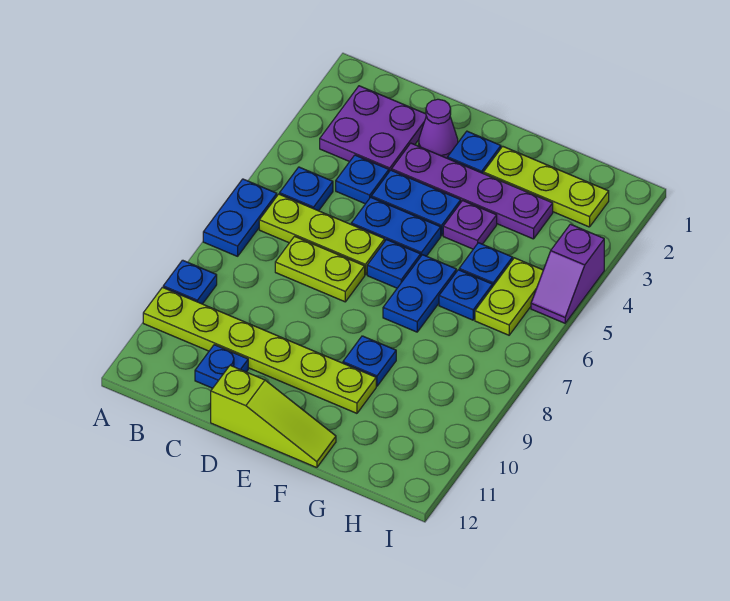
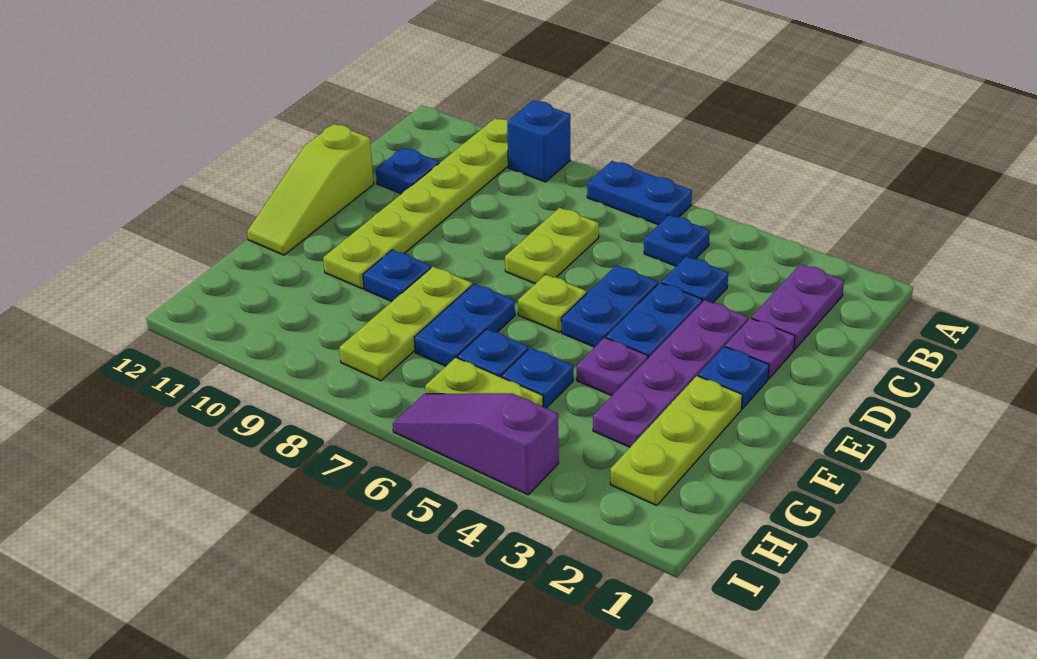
blue plate A9 level 1 -> blue brick A9 level 1
purple plate B2:C3 level 1 -> purple plate B2:C2 level 1
lime plate B6:D6 level 1 -> lime plate F8:H8 level 1
purple cone D2 level 1 -> purple plate D2 level 1
blue plate E6 level 1 -> lime plate E6 level 1
blue plate F6:F7 level 1 -> blue plate F7:G7 level 1
purple slope I4:I5 level 1 top 4 -> purple slope I4:I6 level 1 top 4

